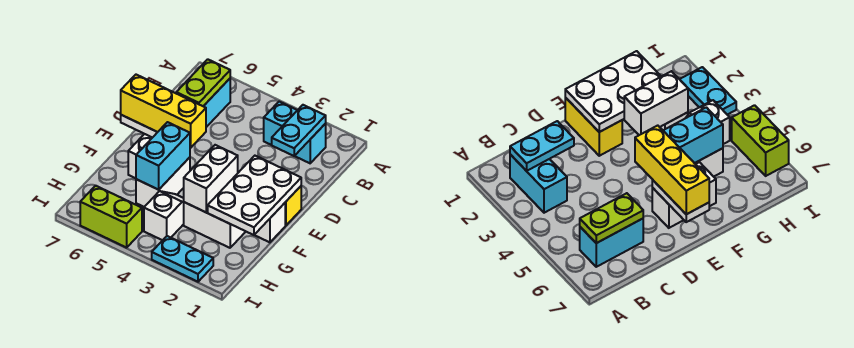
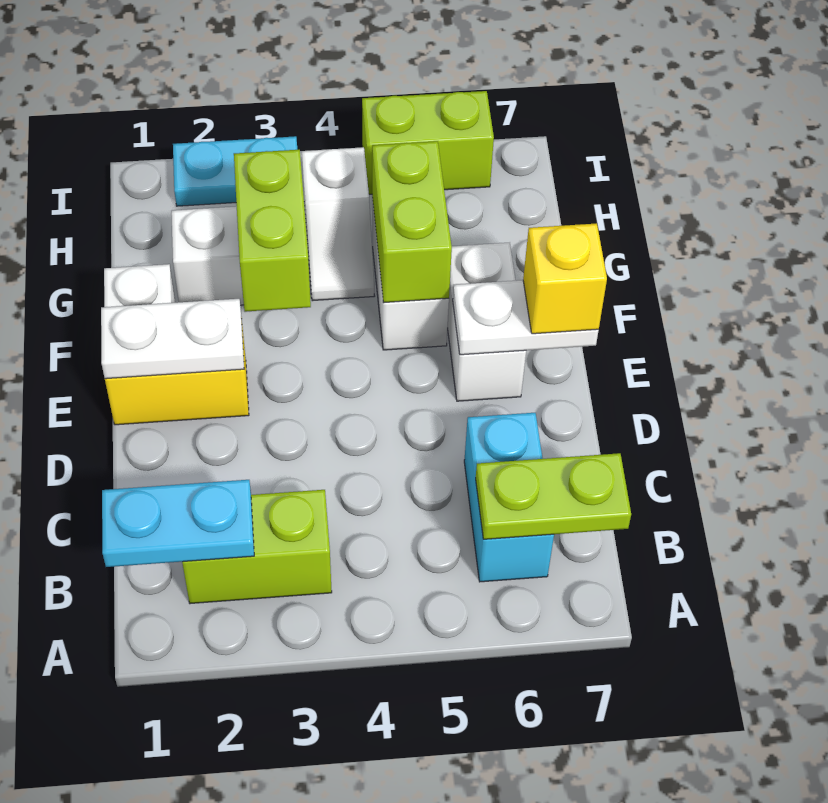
cyan brick B2:B3 level 1 -> lime brick B2:B3 level 1
cyan plate B2:C2 level 2 -> cyan plate B1:B2 level 2
lime plate B6:C6 level 2 -> lime plate B6:B7 level 2
white plate E1:G2 level 2 -> white plate E1:E2 level 2
yellow brick E5:E7 level 3 -> yellow brick E7 level 3
white brick F3:G3 level 2 -> lime brick F3:G3 level 2
cyan brick F5:G5 level 2 -> lime brick F5:G5 level 2

